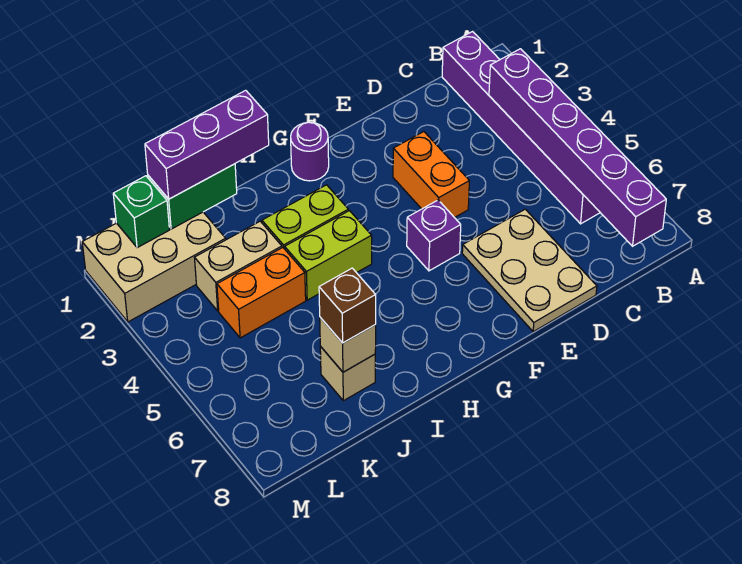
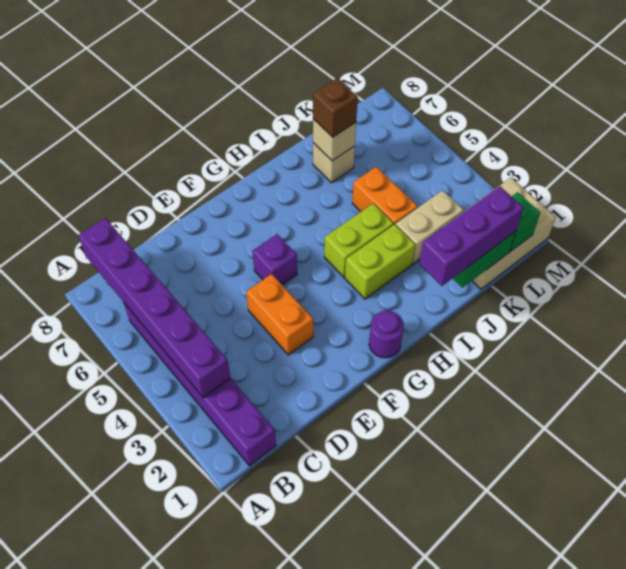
tan plate D6:E8 level 1 -> none
orange brick J4:K4 level 1 -> orange brick J4:J5 level 1

